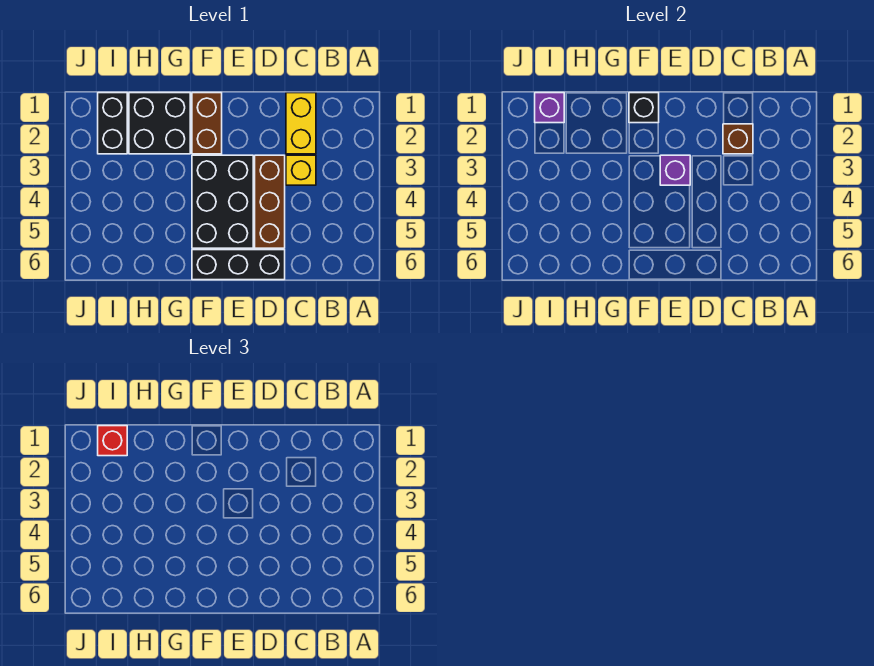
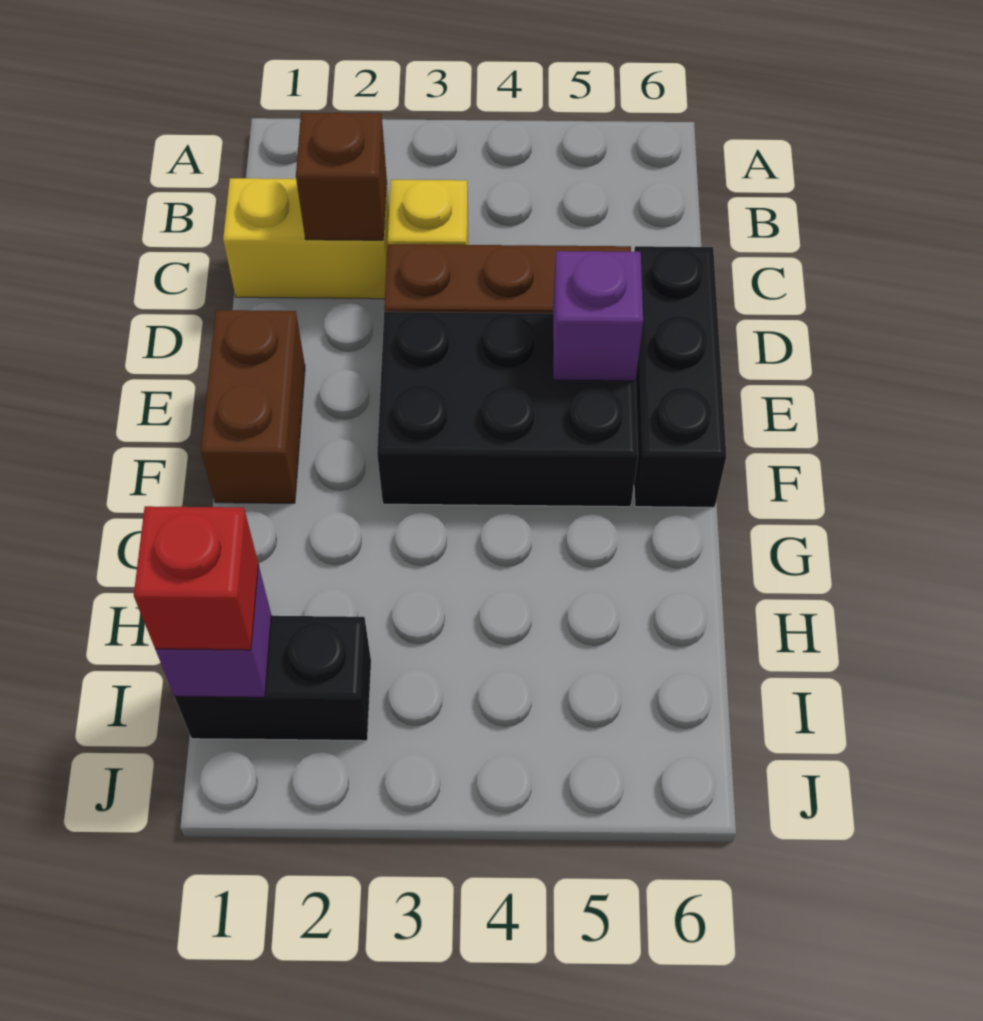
purple brick E3 level 2 -> purple brick E5 level 2
brown brick F1:F2 level 1 -> brown brick E1:F1 level 1
black brick F1 level 2 -> none
black brick G1:H2 level 1 -> none

